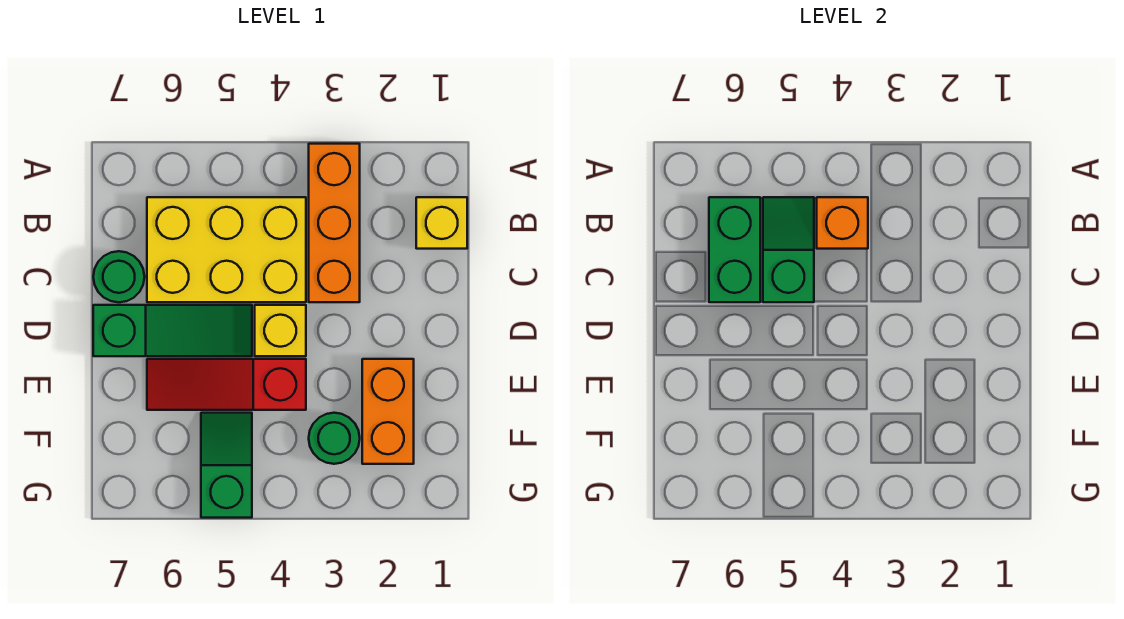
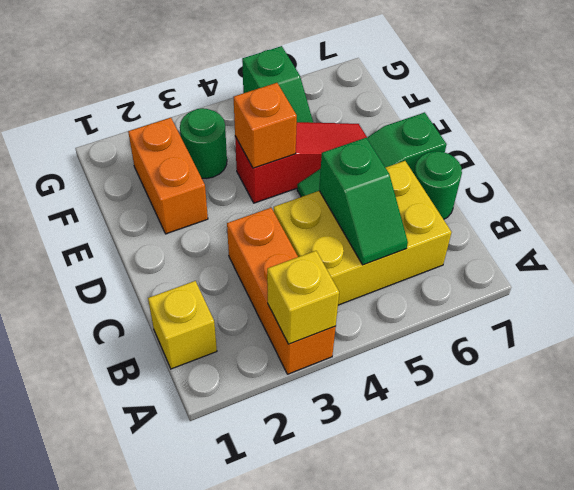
orange brick B4 level 2 -> orange brick E4 level 2
green brick B6:C6 level 2 -> none
yellow brick D4 level 1 -> yellow brick A3 level 2

